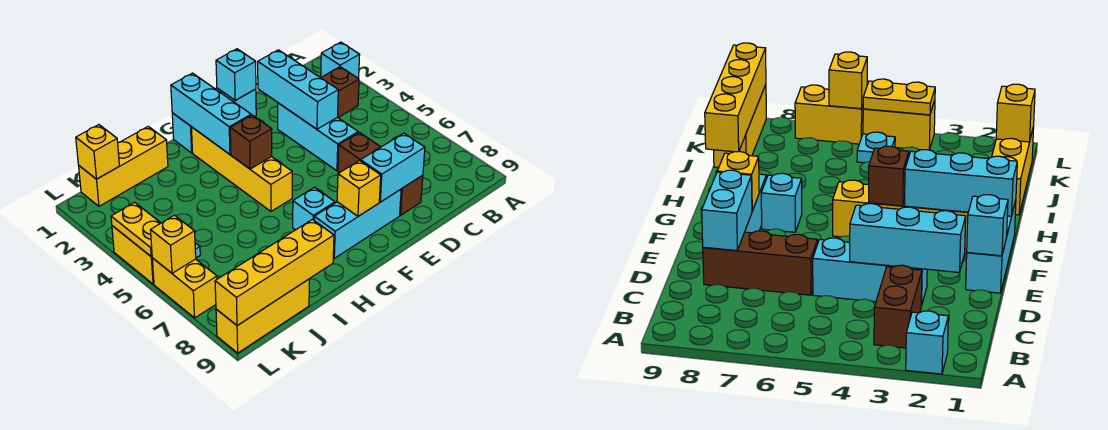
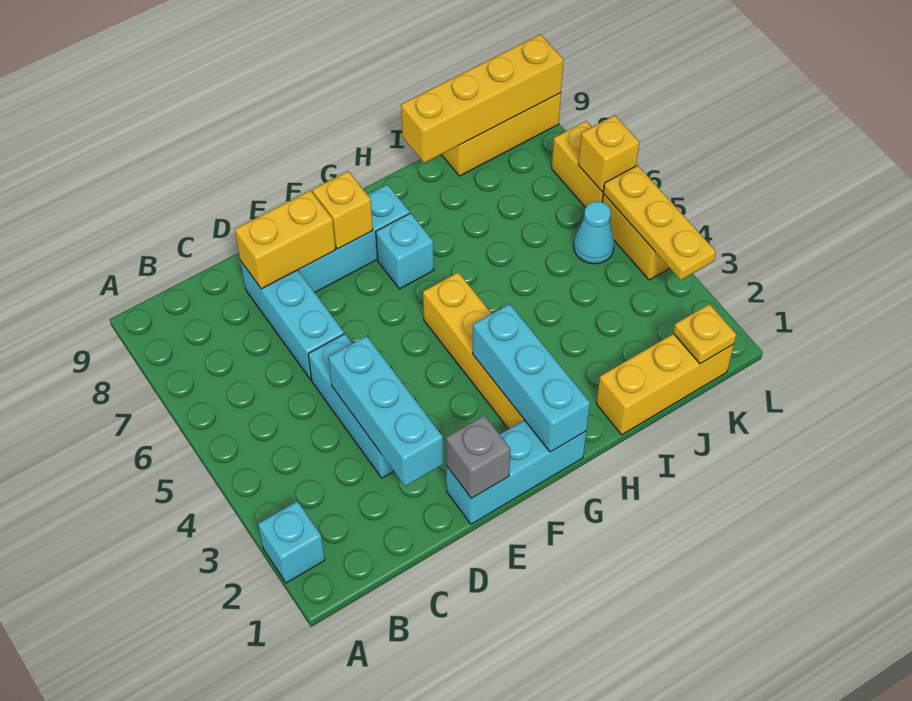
brown brick B3:C3 level 1 -> none
brown brick D6:D8 level 1 -> cyan brick D6:D8 level 1
cyan brick D8:E8 level 2 -> yellow brick D8:E8 level 2
cyan brick E1 level 2 -> grey brick E1 level 2
brown brick G4 level 2 -> none
yellow brick K1 level 2 -> yellow plate K1 level 2
cyan plate K5 level 1 -> cyan cone K5 level 1
yellow plate L4:L5 level 2 -> yellow plate L3:L5 level 2

